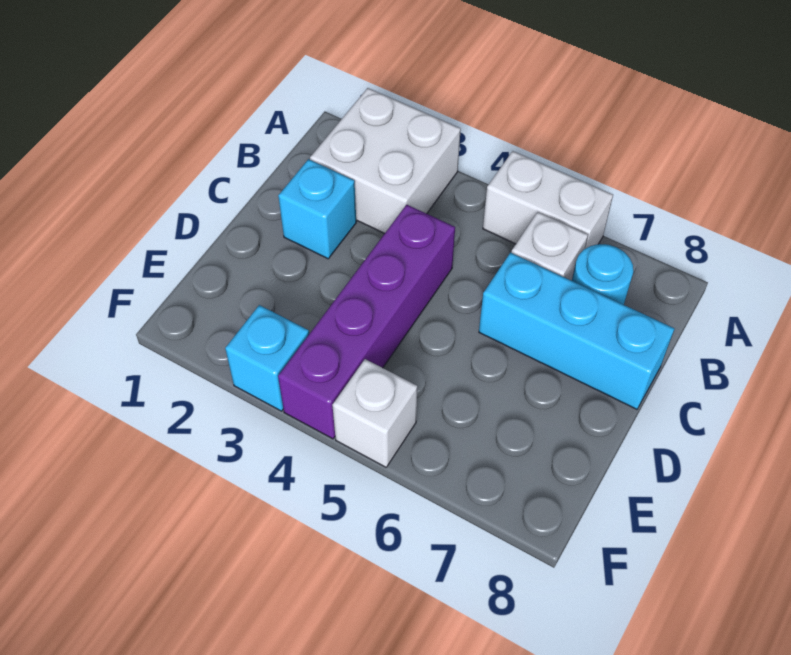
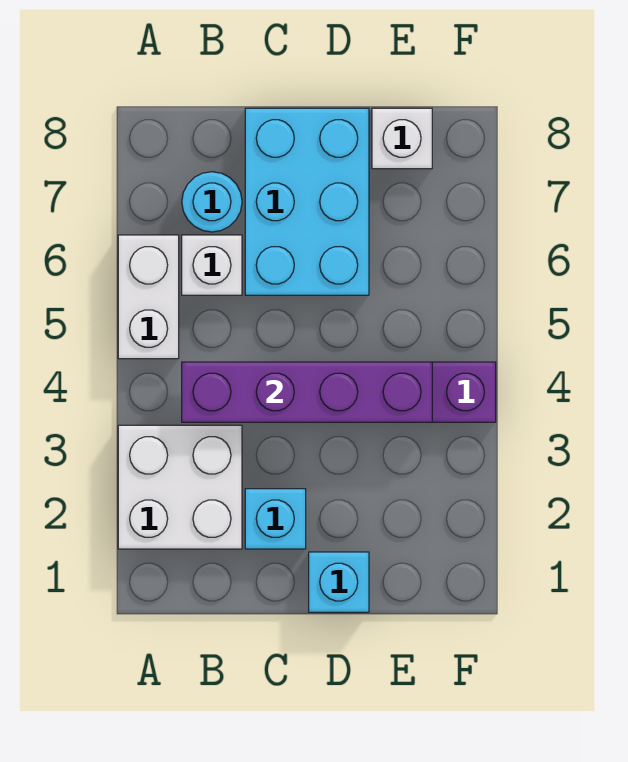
none -> purple brick B4:E4 level 2
cyan brick C6:C8 level 1 -> cyan brick C6:D8 level 1
cyan brick F3 level 1 -> cyan brick D1 level 1
white brick F5 level 1 -> white brick E8 level 1

